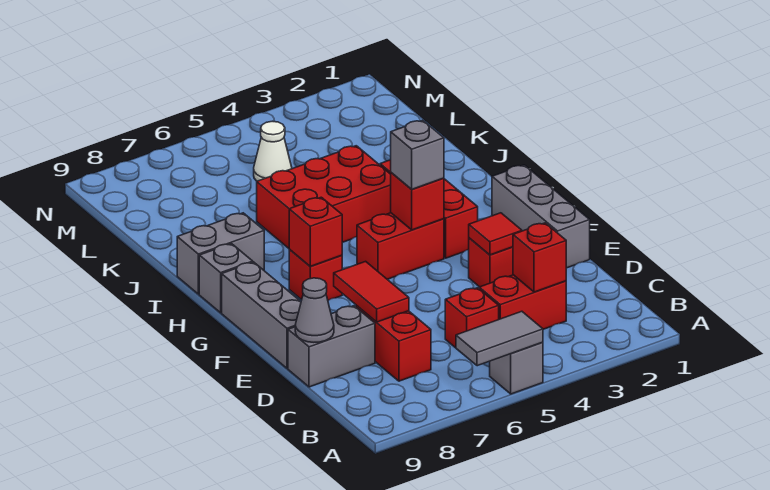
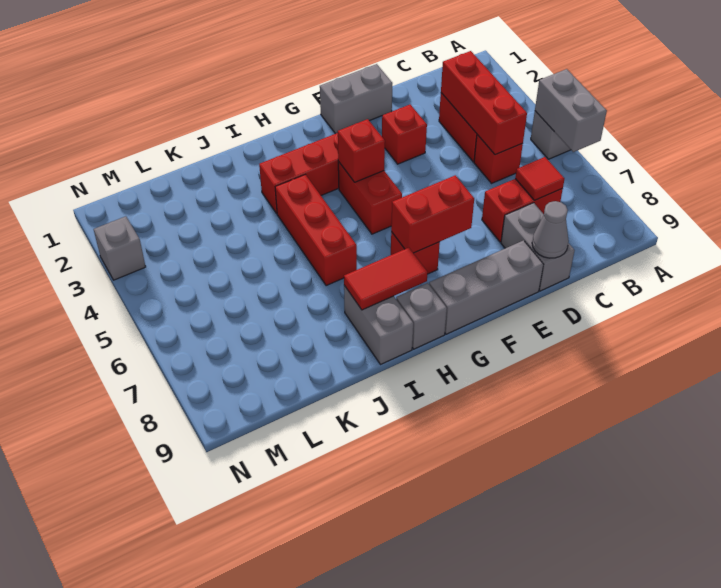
grey tile A5:A6 level 2 -> grey brick A5:A6 level 2
red brick C3 level 2 -> red brick C3:C5 level 2
red tile D7:E7 level 2 -> red tile H8:I8 level 2
grey brick E1:G1 level 1 -> grey brick E1:F1 level 1
red tile E3 level 2 -> red tile C7 level 2
grey brick G4 level 3 -> grey brick N3 level 1
red brick G7 level 2 -> red brick F7:G7 level 2
red brick I4:J6 level 1 -> red brick I4:I6 level 1
white cone L5 level 1 -> none

